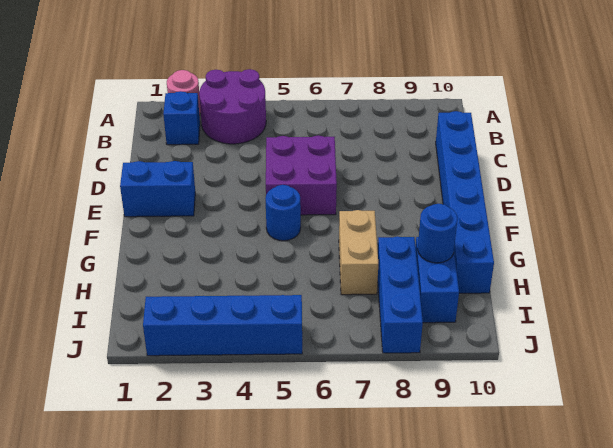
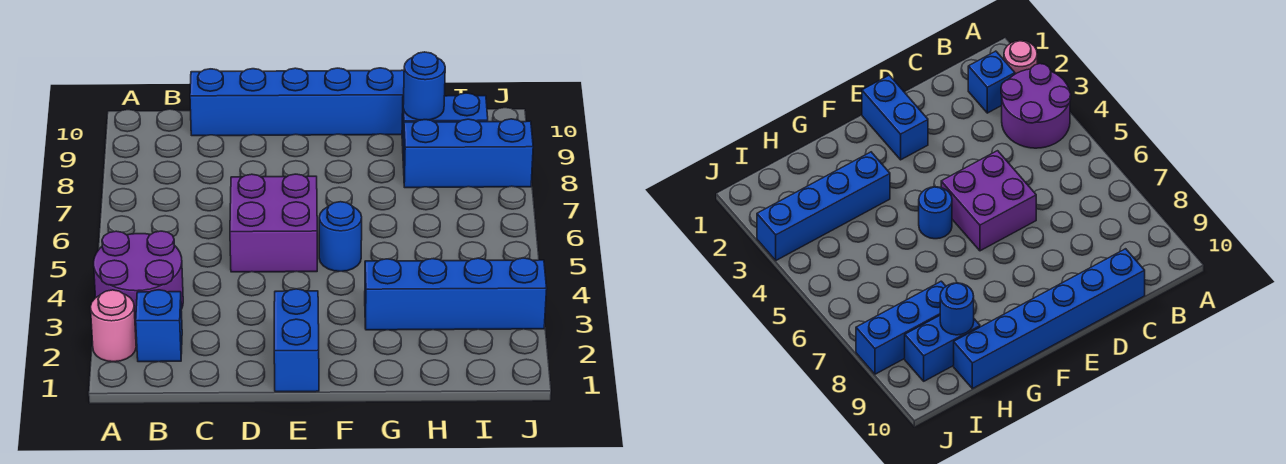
tan brick G7:H7 level 1 -> none
blue brick J2:J5 level 1 -> blue brick G3:J3 level 1

